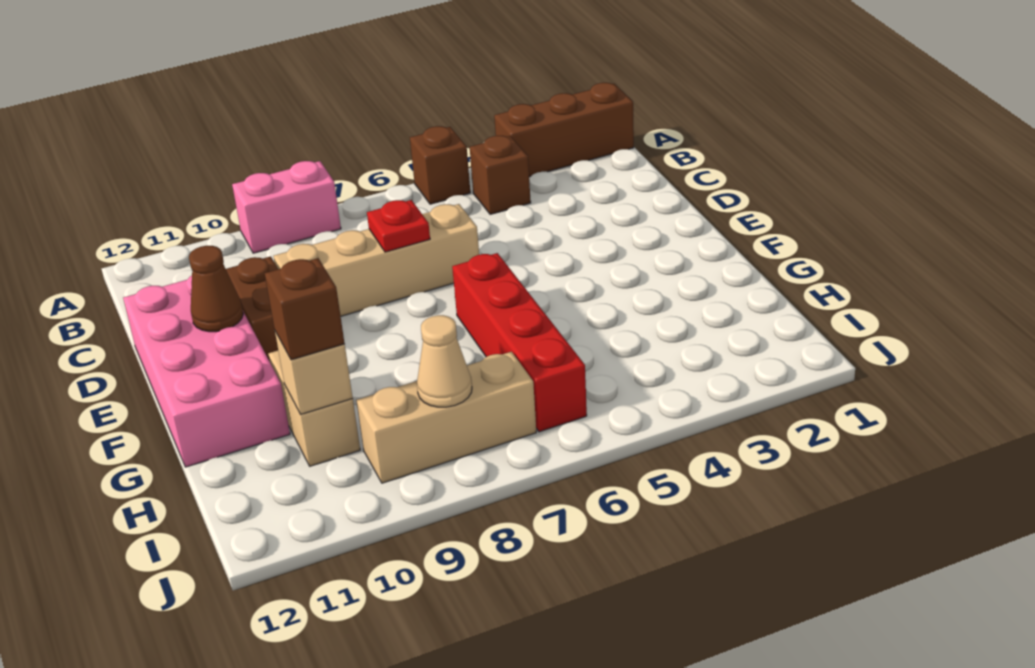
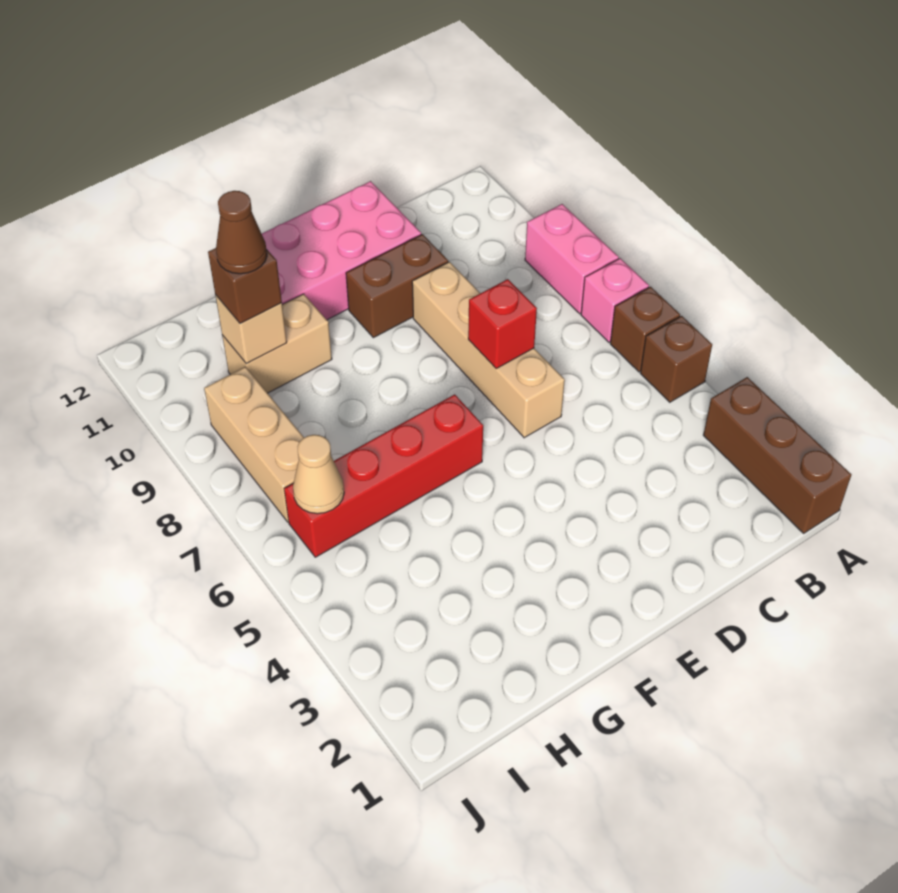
none -> pink brick A7 level 1
brown brick B4 level 1 -> brown brick A6 level 1
red plate D7 level 2 -> red brick D7 level 2
brown cone E11 level 2 -> brown cone H10 level 4
tan cone I8 level 2 -> tan cone I6 level 2

